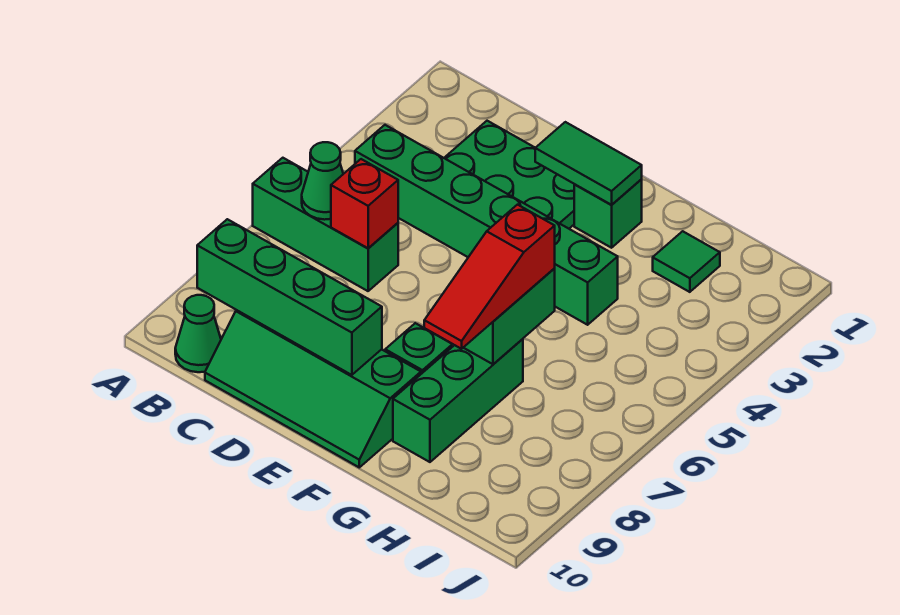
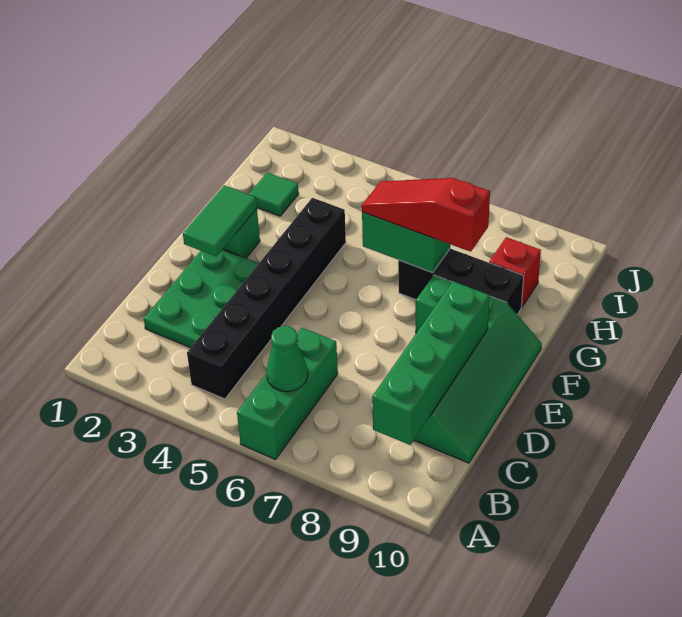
green brick B4:G4 level 1 -> black brick B4:G4 level 1
green cone B10 level 1 -> none
red brick C6 level 2 -> red brick H9 level 1
red slope G6:G8 level 3 top 6 -> red slope G6:G8 level 3 top 8
green brick G7:G9 level 1 -> black brick G7:G9 level 1

